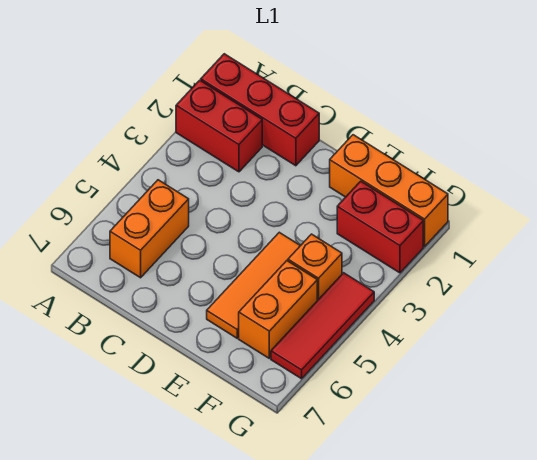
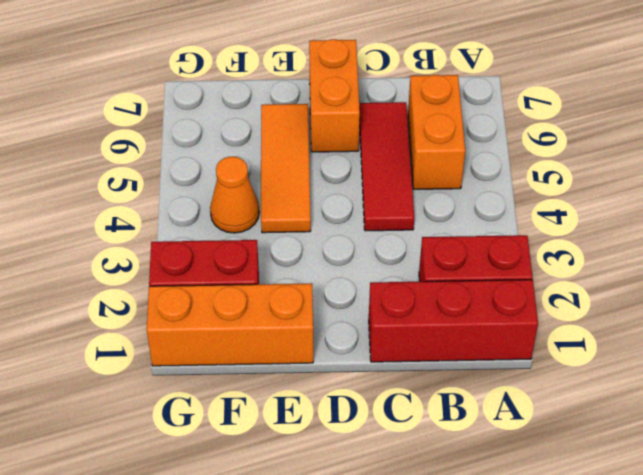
orange brick F4 level 1 -> orange cone F4 level 1
orange brick F5:F6 level 1 -> orange brick D6:D7 level 1
red tile G4:G6 level 1 -> red tile C4:C6 level 1

